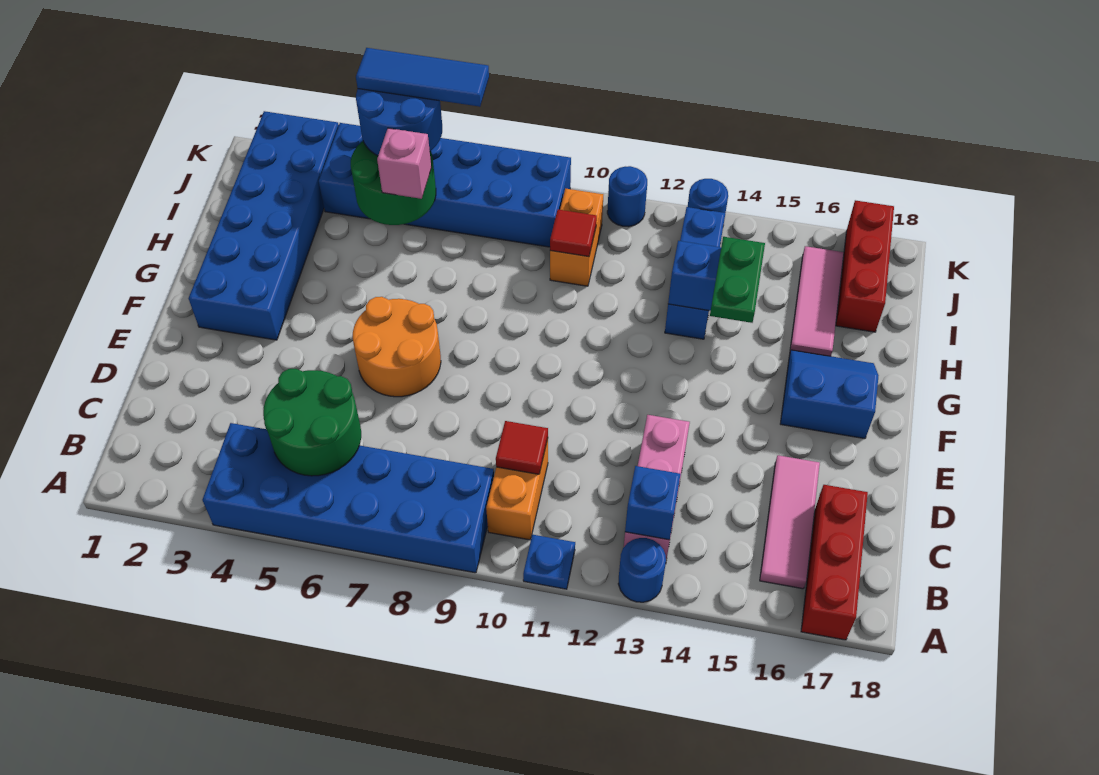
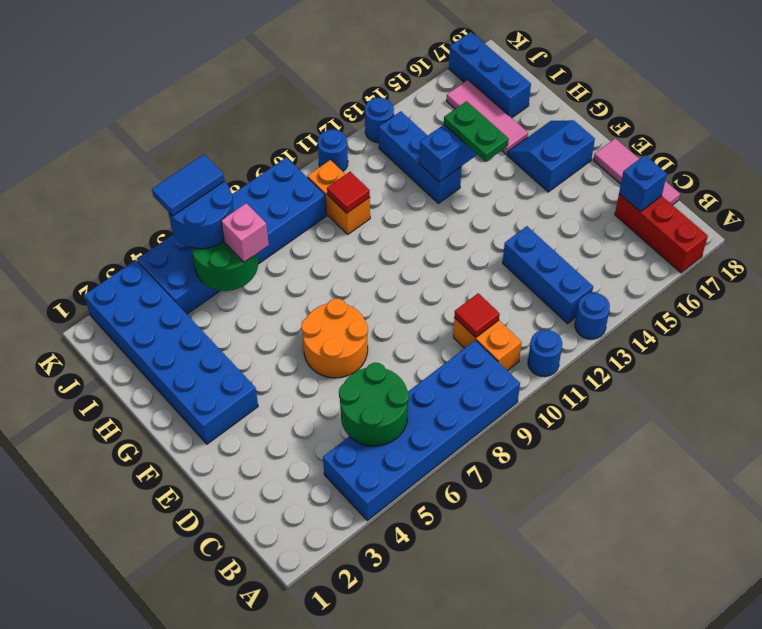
blue plate A11 level 1 -> blue round brick A11 level 1
pink brick B13:D13 level 1 -> blue brick B13:D13 level 1
blue brick B13 level 2 -> blue brick C17 level 2
pink tile B16:D16 level 1 -> pink tile C18:E18 level 1
red brick I17:K17 level 1 -> blue brick I17:K17 level 1
blue tile K5:K7 level 4 -> blue tile K5:K6 level 4

